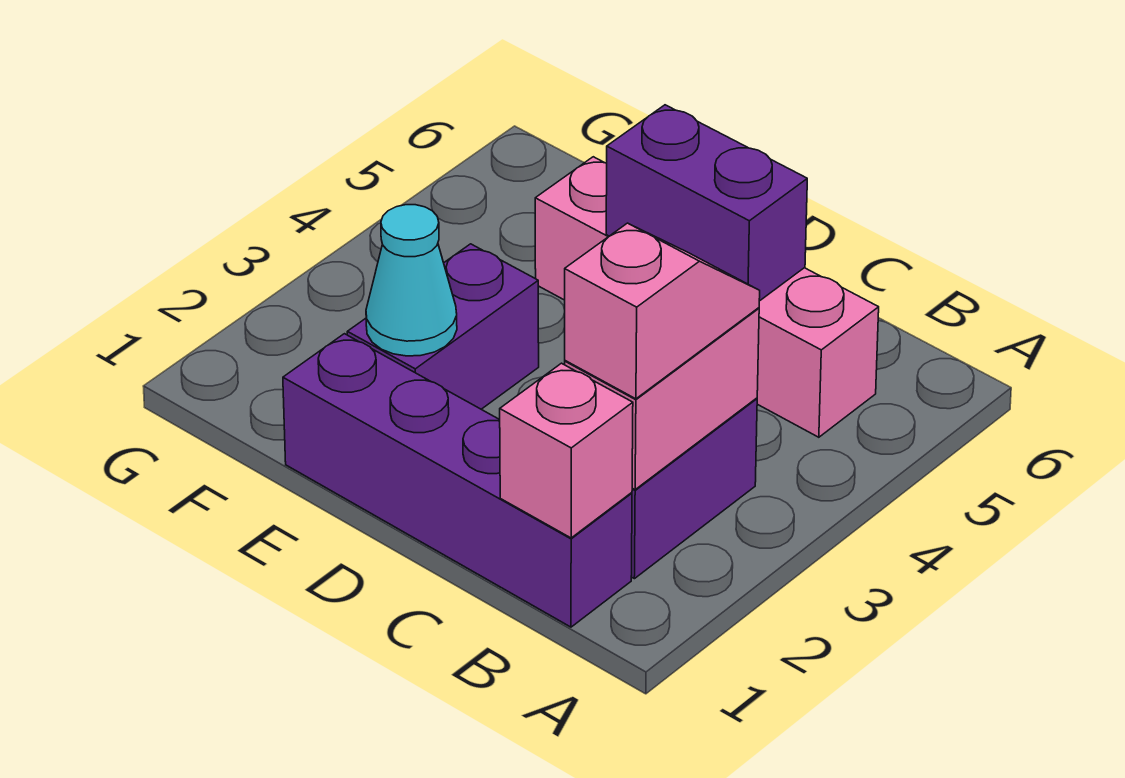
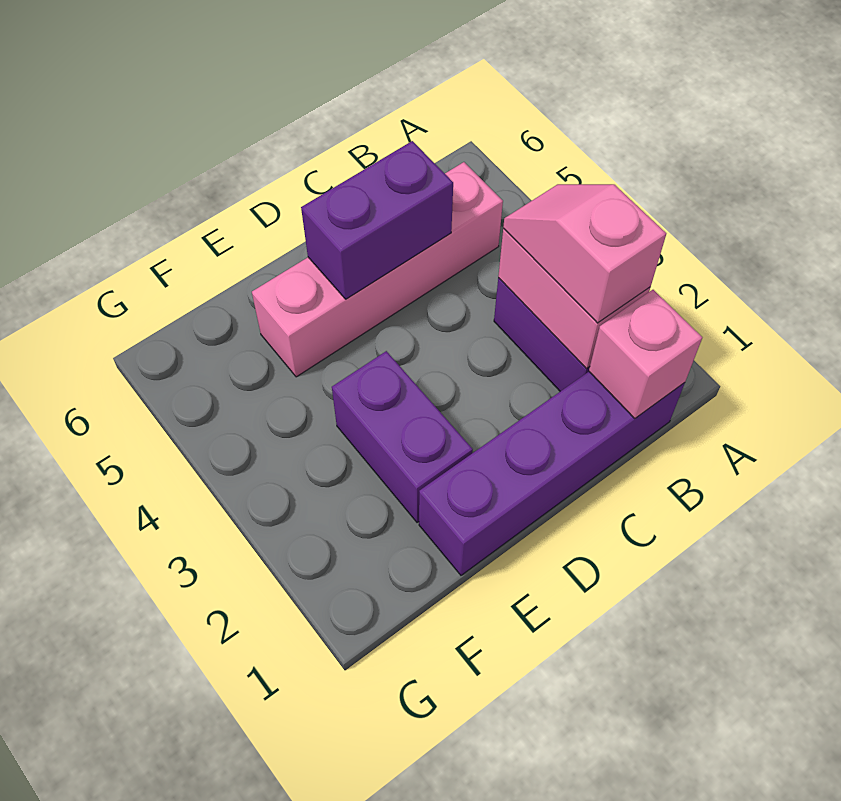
cyan cone E2 level 2 -> none

